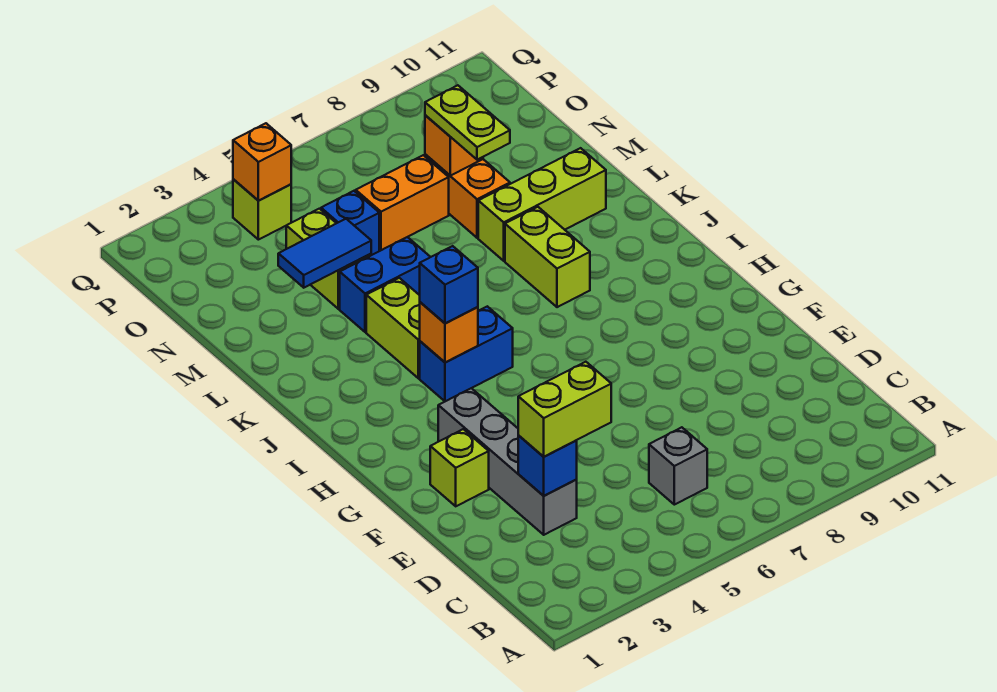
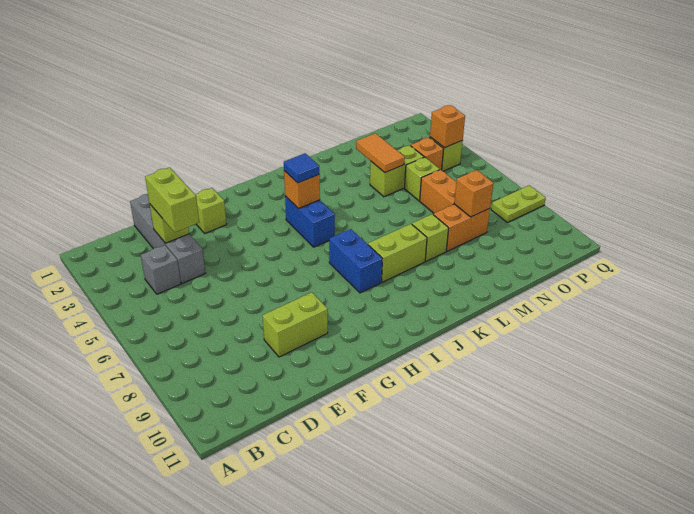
grey brick C6 level 1 -> grey brick C4 level 1
grey brick D3:G3 level 1 -> grey brick D1:D4 level 1
blue brick D3 level 2 -> lime brick D3 level 2
blue brick I4 level 3 -> blue tile I4 level 3
lime brick J4:K4 level 1 -> lime brick E9:F9 level 1
blue brick L4:L5 level 1 -> blue brick I7:I8 level 1
lime brick L8:L10 level 1 -> lime brick L8 level 1
blue tile M3:M4 level 2 -> orange tile M3:M4 level 2
lime plate M8:N8 level 3 -> lime plate P8:Q8 level 1
blue brick N5 level 1 -> lime brick N5 level 1
none -> orange brick O4 level 1

